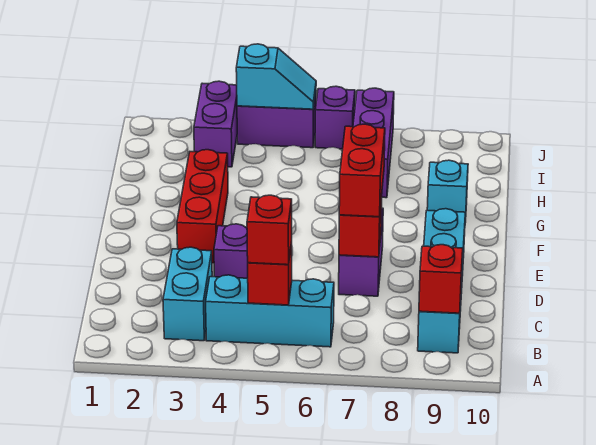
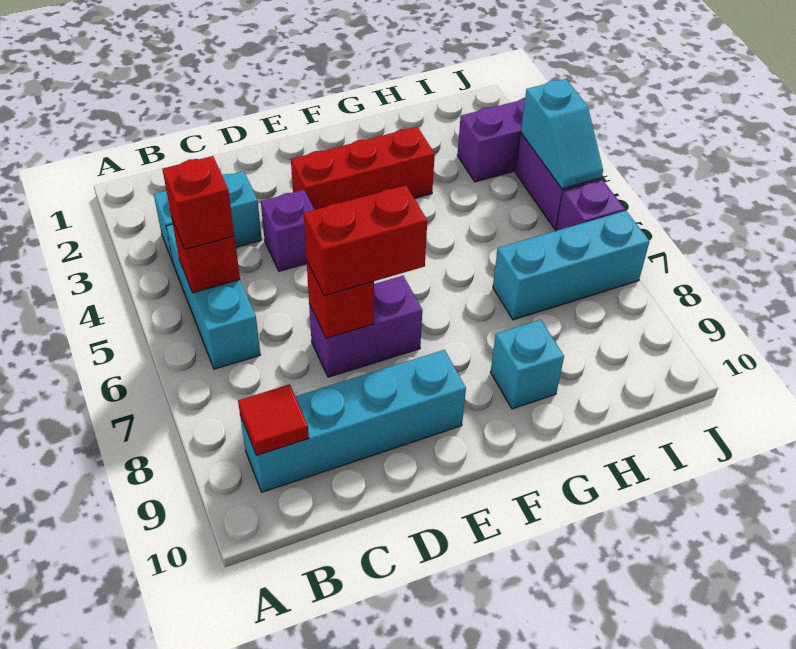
red brick B9 level 2 -> red tile B9 level 2
purple brick H7:J7 level 1 -> cyan brick H7:J7 level 1

